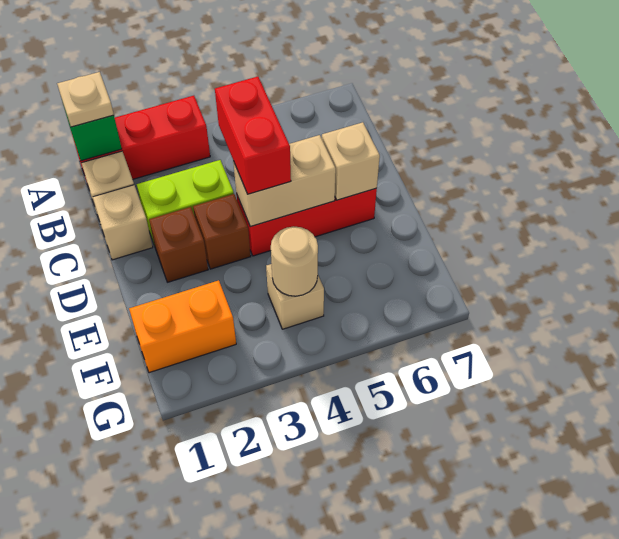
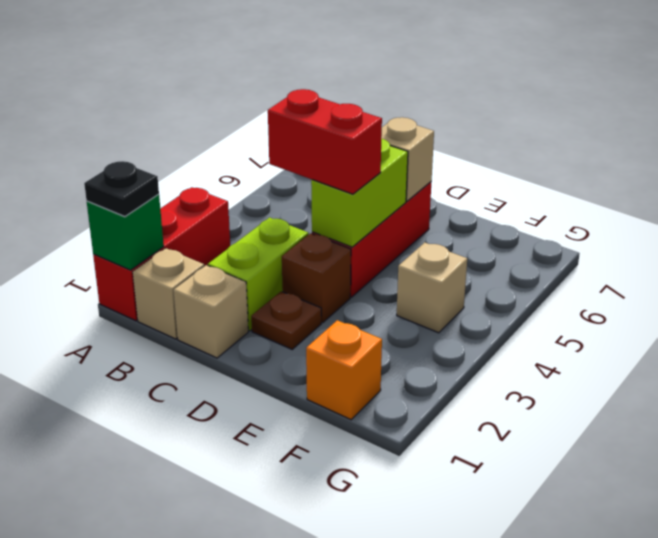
tan plate A1 level 3 -> black plate A1 level 3
brown brick D2 level 1 -> brown plate D2 level 1
tan brick D4:D5 level 2 -> lime brick D4:D5 level 2
orange brick F1:F2 level 1 -> orange brick F1 level 1
tan round brick F4 level 2 -> none

